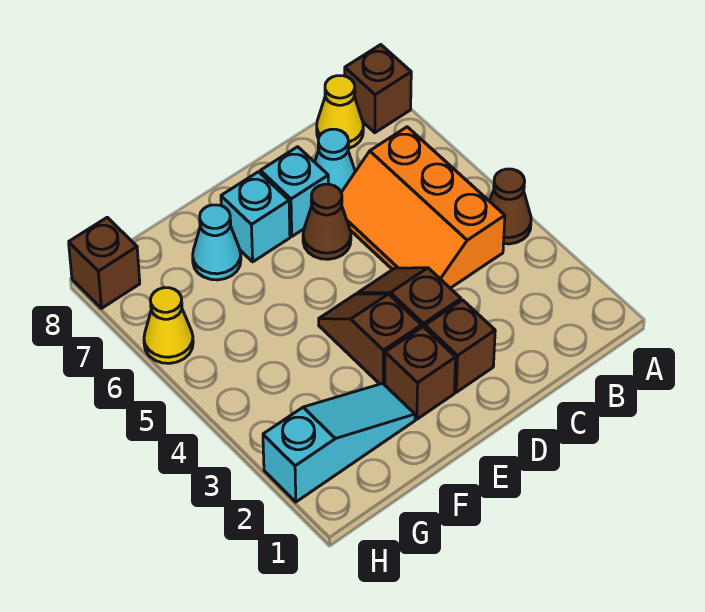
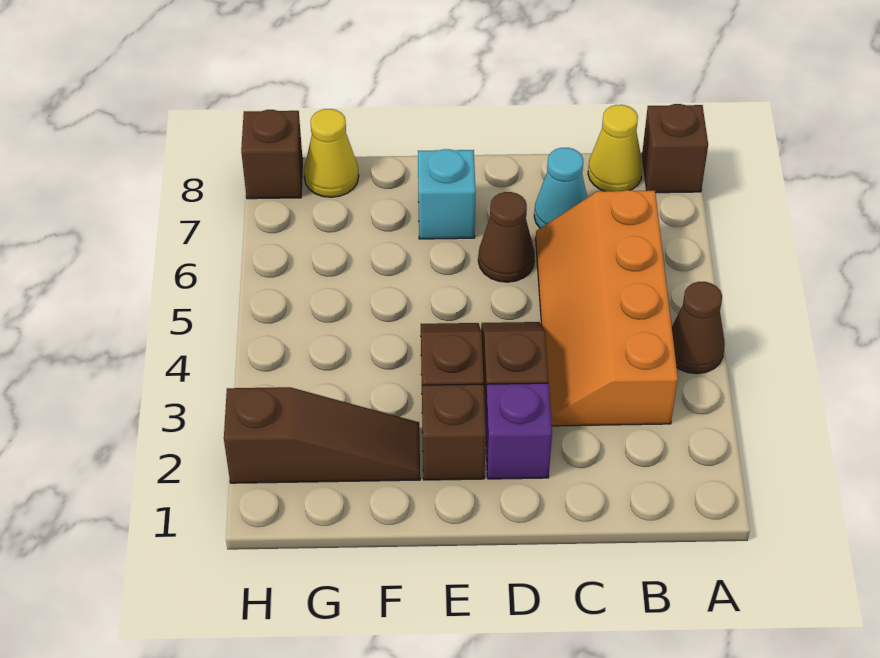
orange slope B4:C6 level 1 top B -> orange slope B3:C6 level 1 top B
brown brick D2 level 1 -> purple brick D2 level 1
cyan brick D7 level 1 -> none
cyan slope F2:H2 level 1 top H -> brown slope F2:H2 level 1 top H
cyan cone F7 level 1 -> none
yellow cone H6 level 1 -> yellow cone G8 level 1

